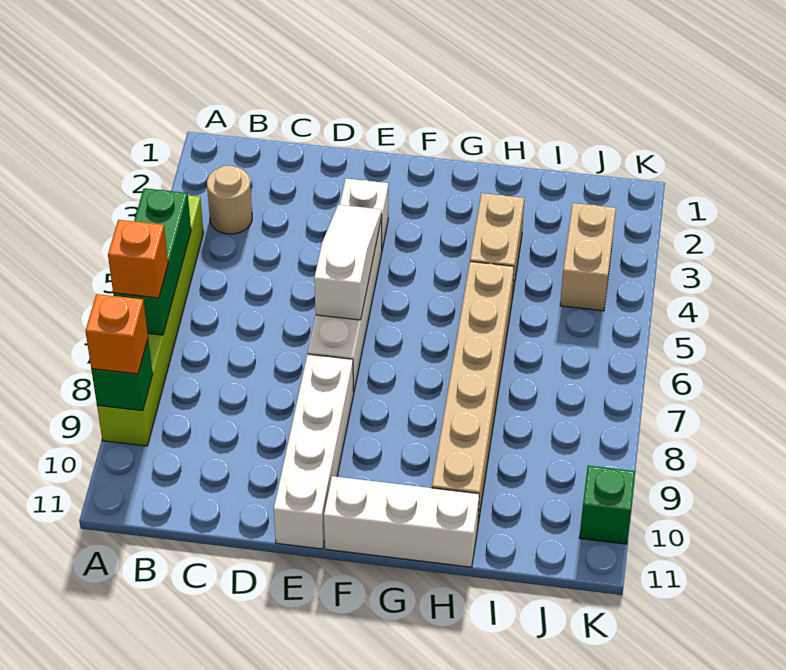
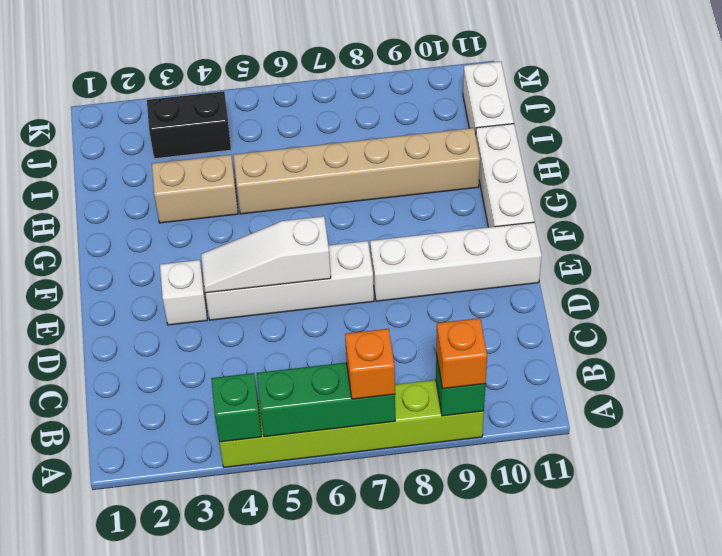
tan round brick B3 level 1 -> none
none -> white brick I11:J11 level 1
tan brick J3:J4 level 1 -> black brick J3:J4 level 1
green brick K10 level 1 -> green brick A4 level 2

